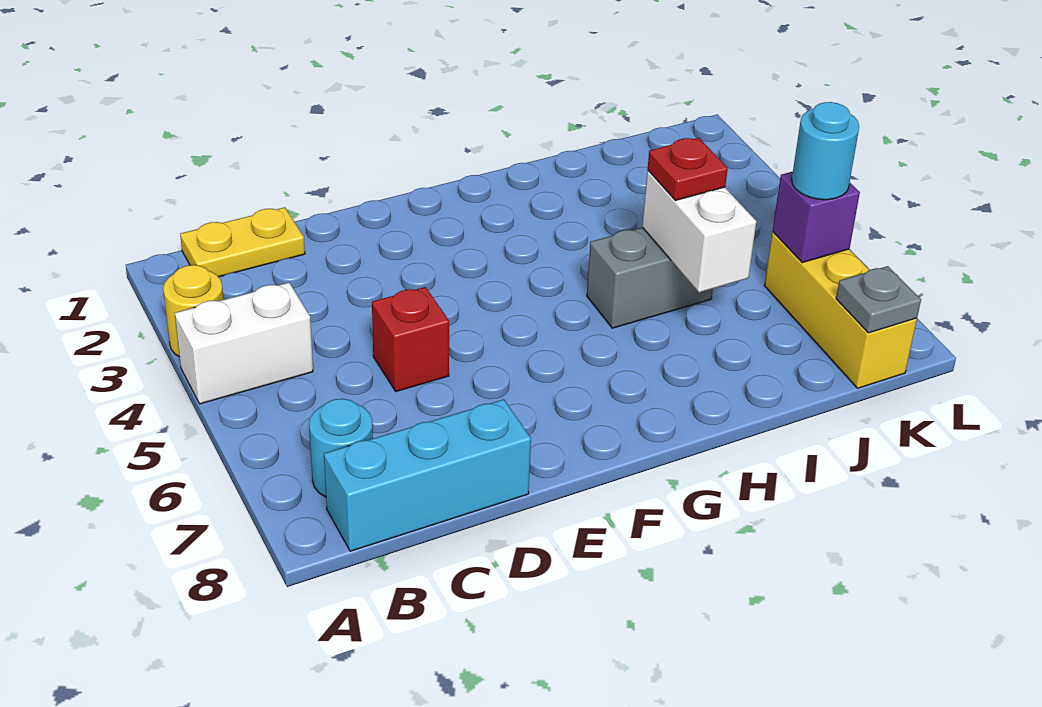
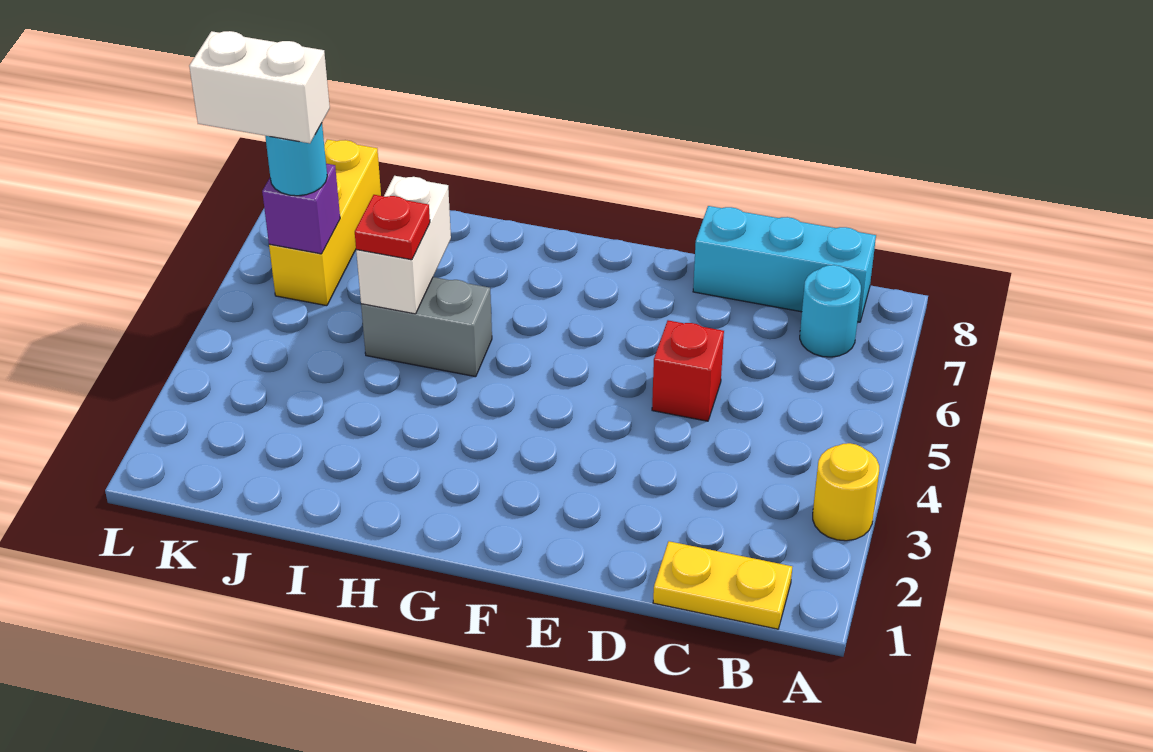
white brick A4:B4 level 1 -> white brick K6:L6 level 4
grey plate K8 level 2 -> none

